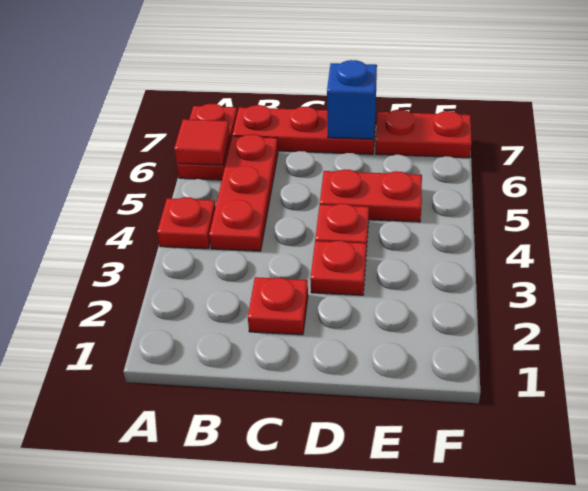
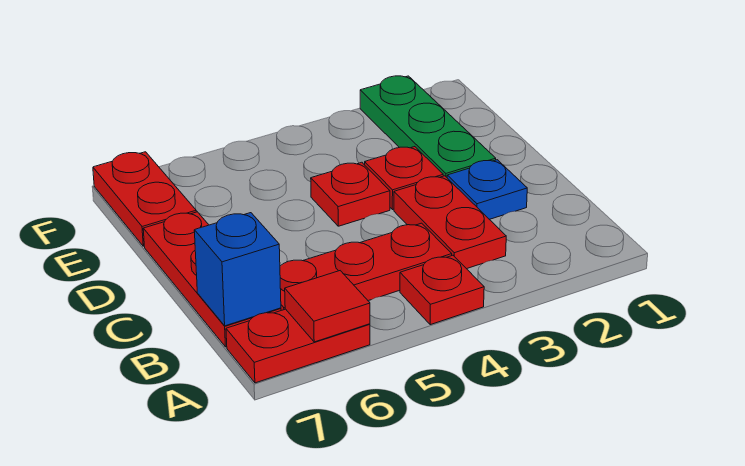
red plate C2 level 1 -> blue plate C2 level 1
none -> green plate D2:F2 level 1
red plate D5:E5 level 1 -> red plate B3:C3 level 1
blue brick D7 level 2 -> blue brick B7 level 2

